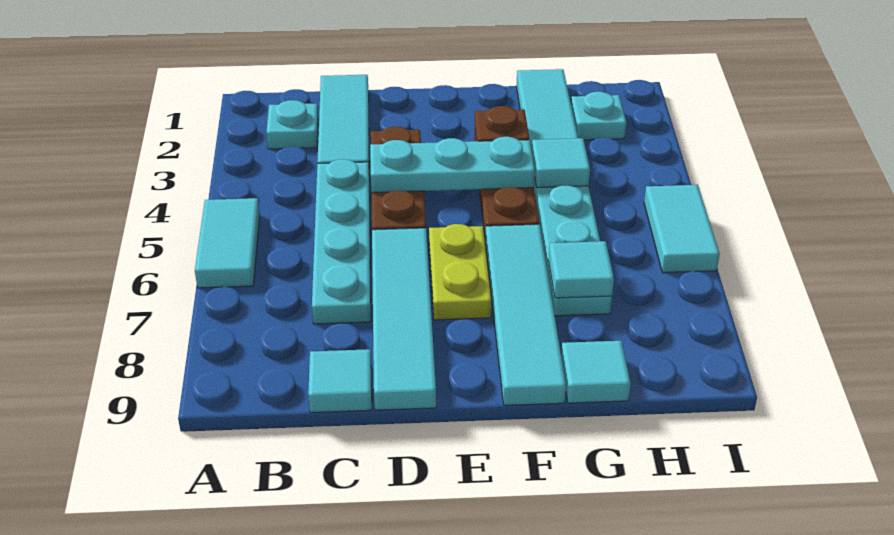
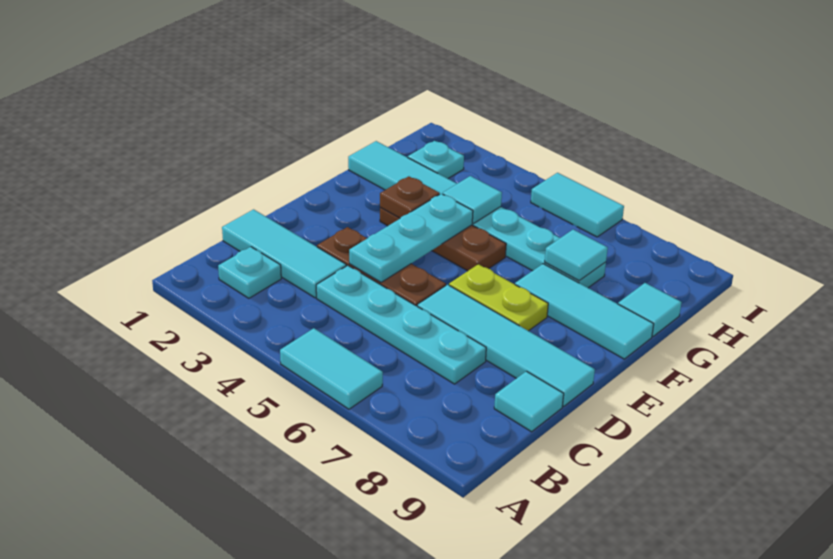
cyan tile F6:F9 level 1 -> cyan tile F7:F9 level 1

